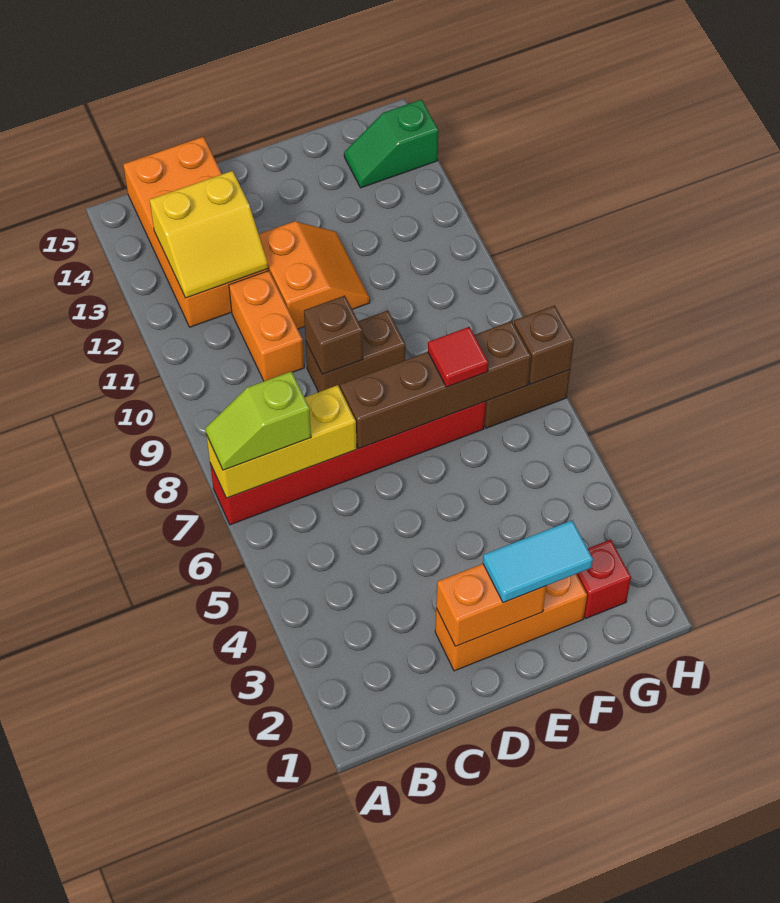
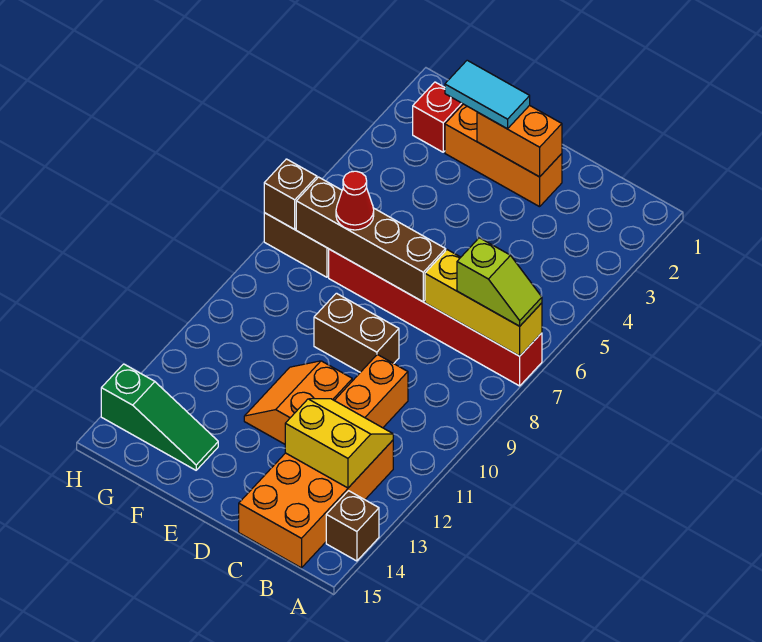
brown brick D9 level 2 -> brown brick A14 level 1
red tile F7 level 3 -> red cone F7 level 3
green slope G14:H14 level 1 top H -> green slope F14:H14 level 1 top H

